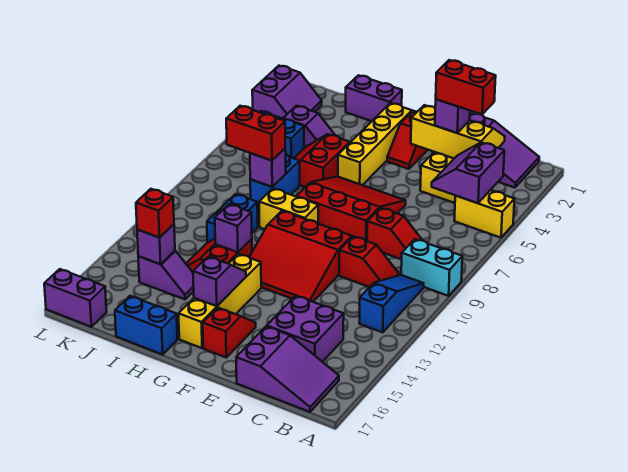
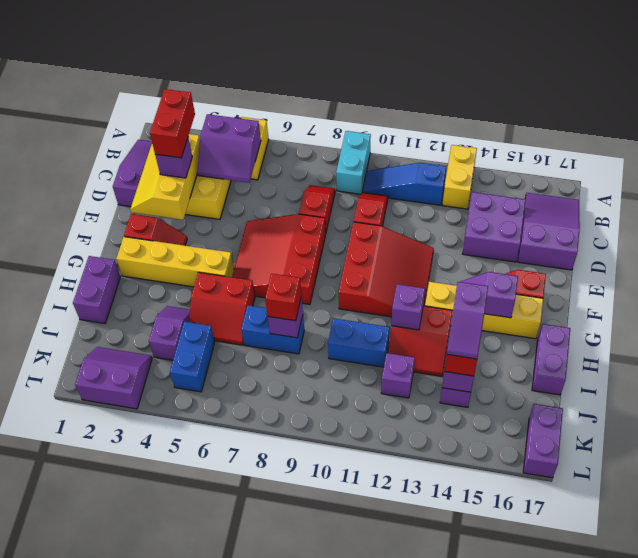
yellow brick G9:H9 level 1 -> yellow brick A13:B13 level 1
blue brick H17:I17 level 1 -> purple brick H17:I17 level 1
red brick I8:J8 level 3 -> red brick I8 level 3
none -> purple slope I14:J14 level 4 top I
none -> purple brick J12 level 1

